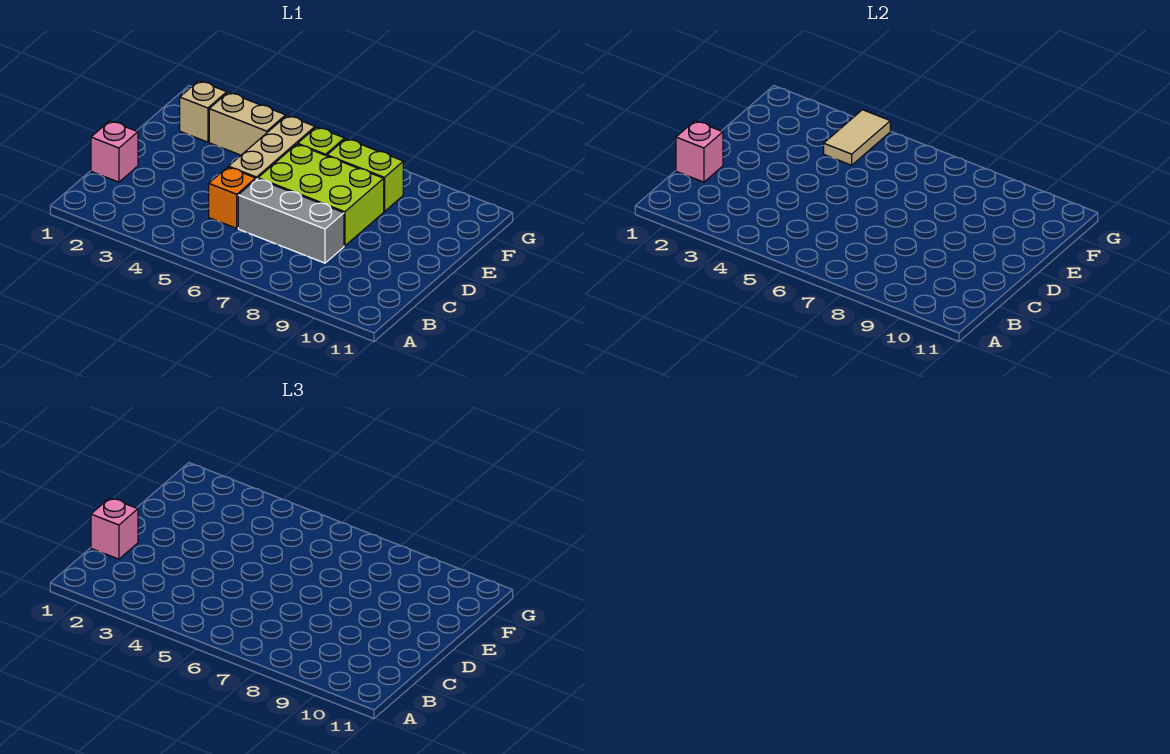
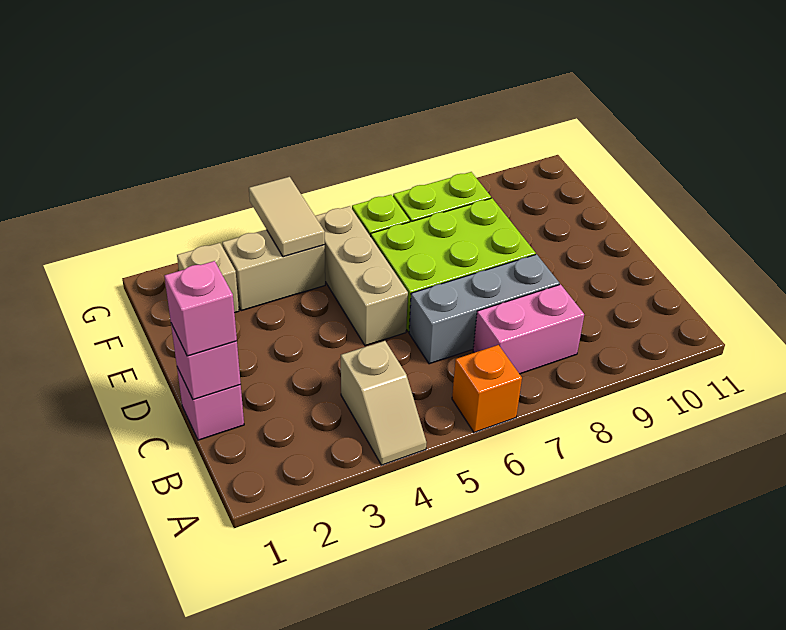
none -> tan slope A4:B4 level 1 top B
none -> pink brick B7:B8 level 1
orange brick C5 level 1 -> orange brick A6 level 1

